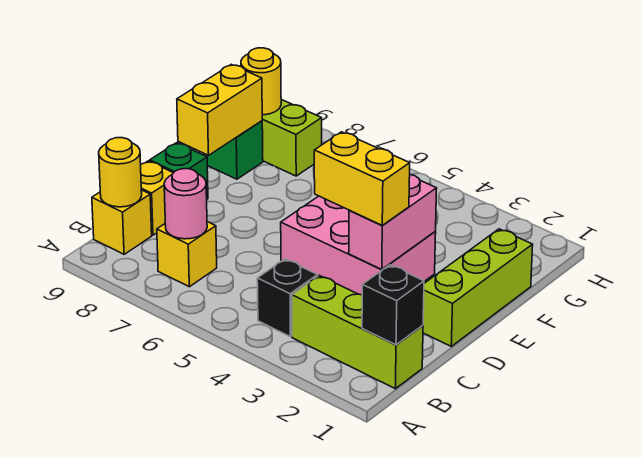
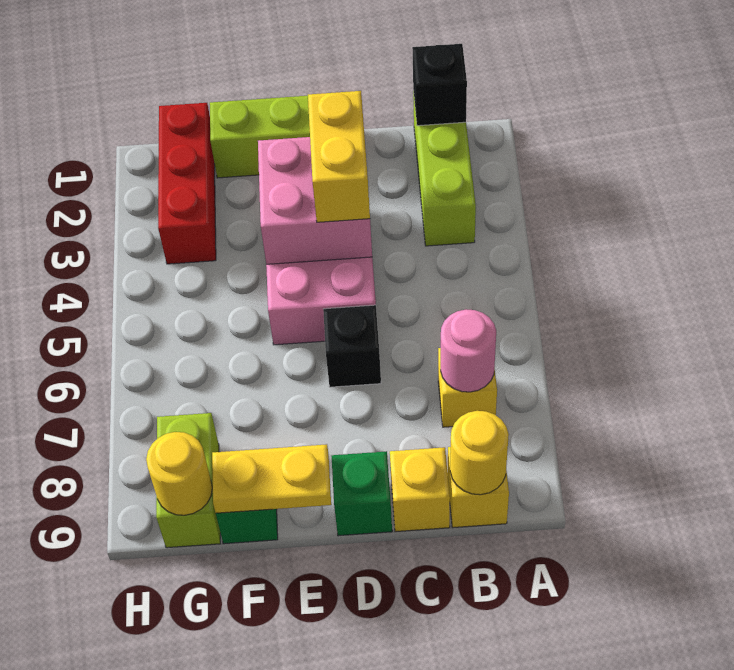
black brick B4 level 1 -> black brick D6 level 1
pink brick D3:E3 level 2 -> pink brick D3:E4 level 2
yellow brick E9:F9 level 2 -> yellow plate E9:F9 level 2
none -> red brick G1:G3 level 1

